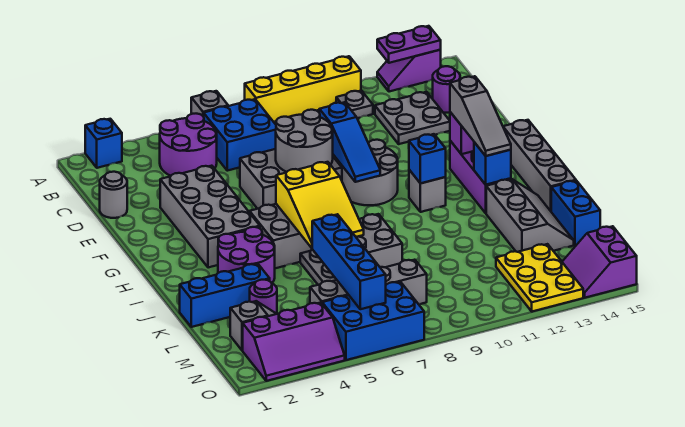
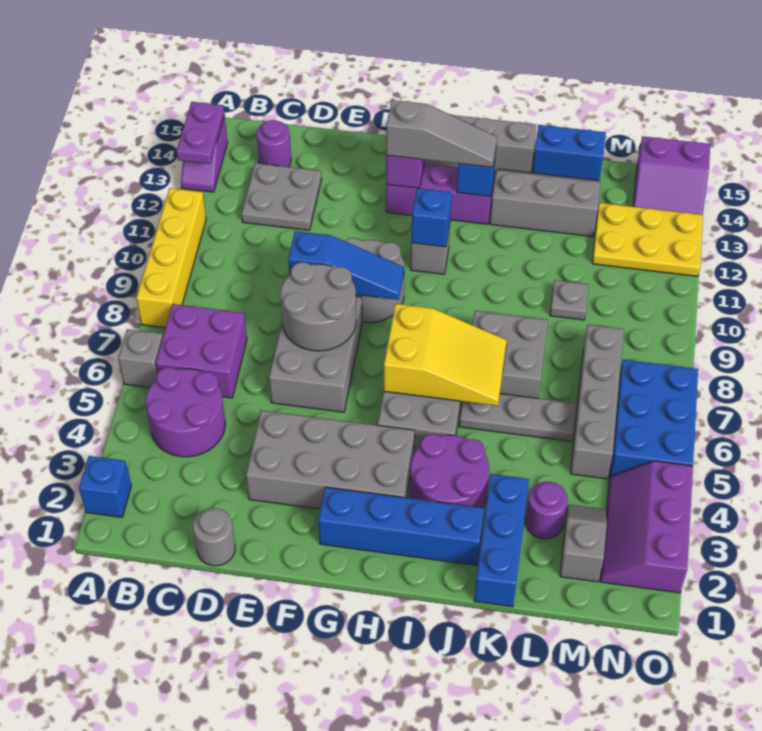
blue brick B6:C7 level 1 -> purple brick B6:C7 level 1
grey plate B11 level 1 -> grey plate L10 level 1
blue brick K6:N6 level 2 -> blue brick G2:J2 level 1
purple slope N2:O4 level 1 top N -> purple slope N2:O4 level 1 top O

